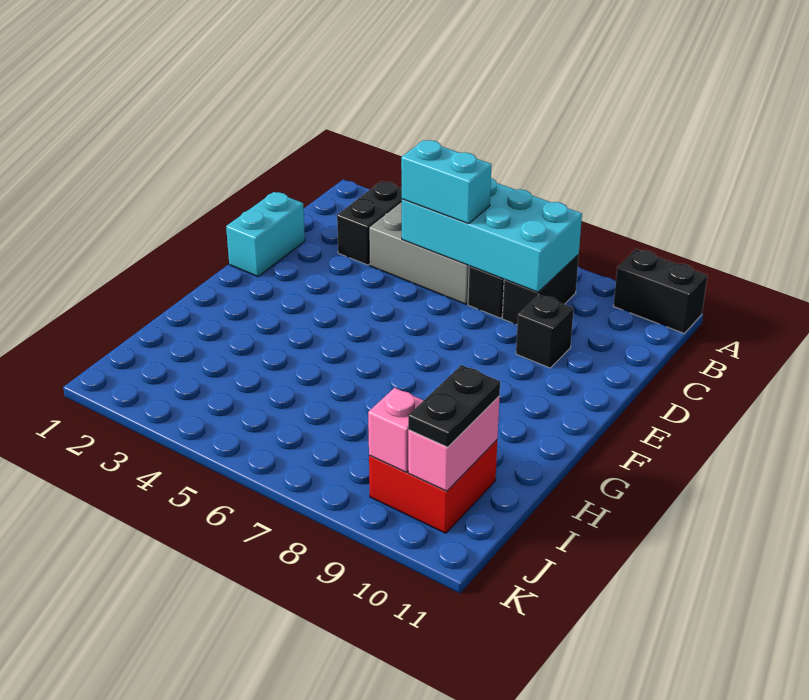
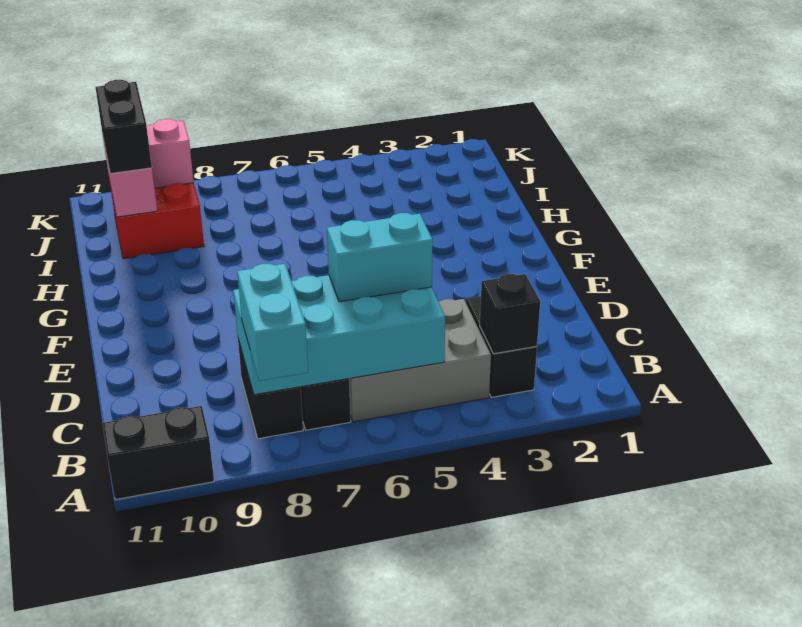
cyan brick D1:E1 level 1 -> cyan brick A8:B8 level 3
black brick D9 level 1 -> black brick B3 level 2
black plate I10:J10 level 3 -> black brick I10:J10 level 3

